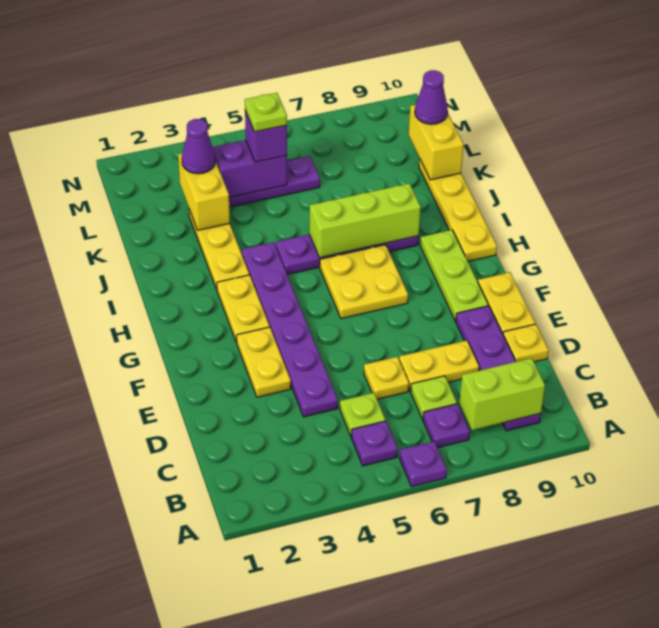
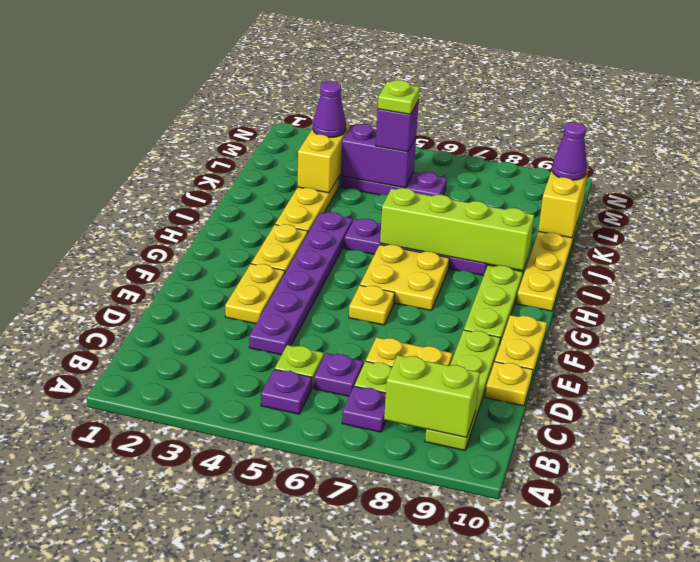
purple plate A6 level 1 -> purple plate C6 level 1
purple plate B9:E9 level 1 -> lime plate B9:E9 level 1
yellow plate D6 level 1 -> yellow plate F6 level 1
lime brick I6:I8 level 2 -> lime brick I6:I9 level 2

